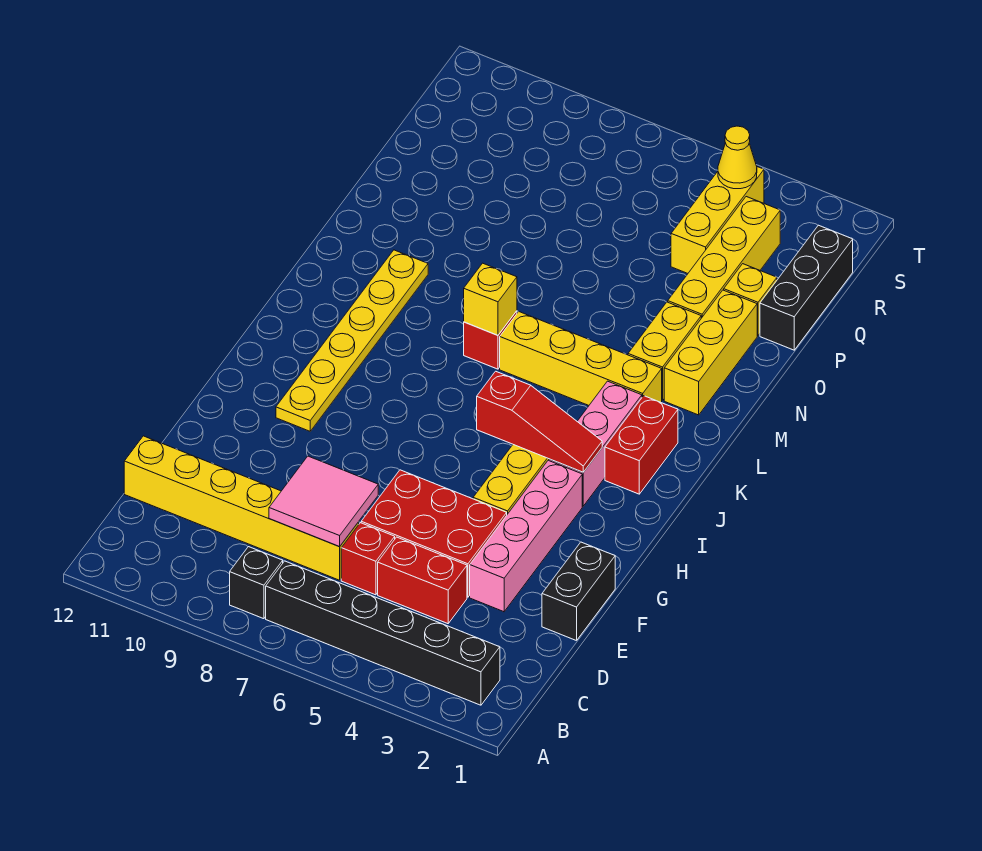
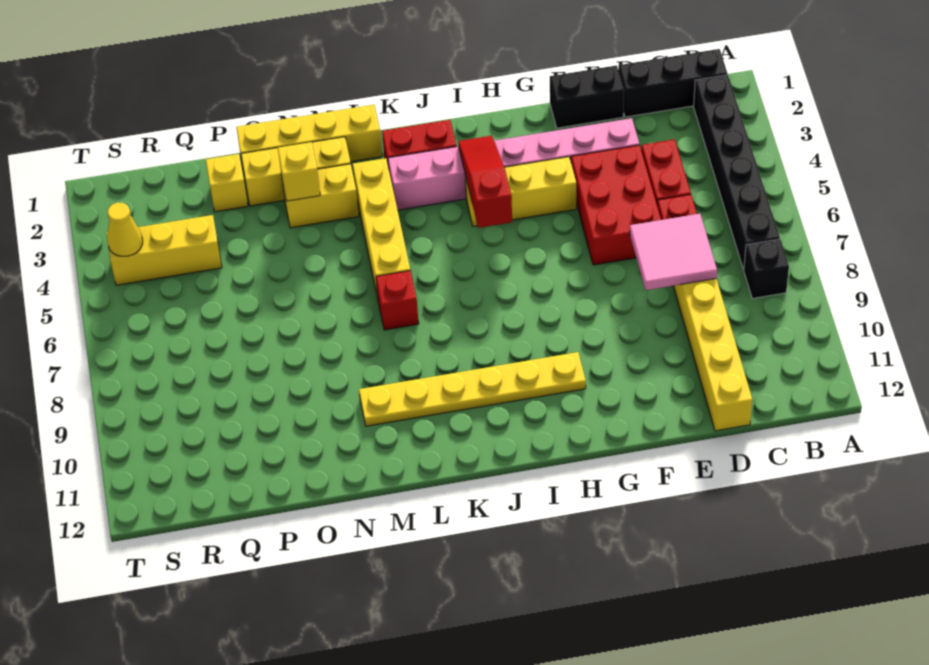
yellow brick L7 level 2 -> yellow brick N3 level 2
yellow brick O3:R3 level 1 -> yellow brick L1:O1 level 1
black brick P1:R1 level 1 -> black brick B1:D1 level 1

